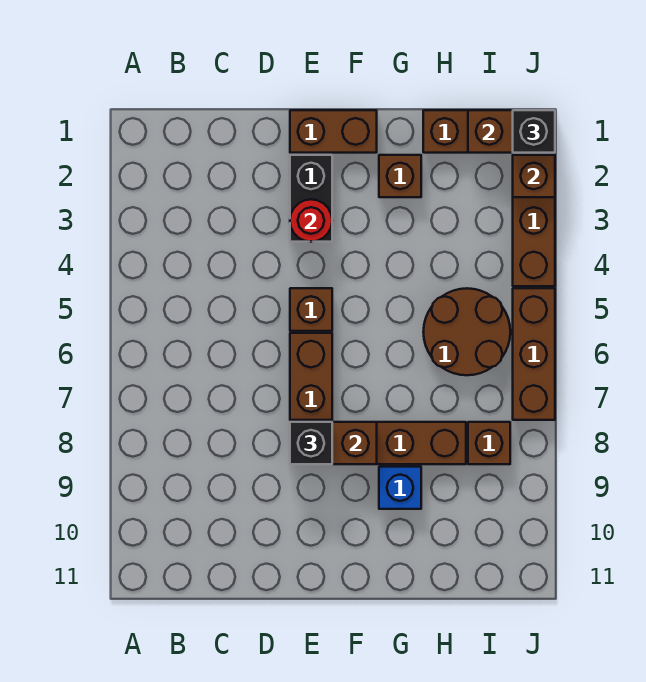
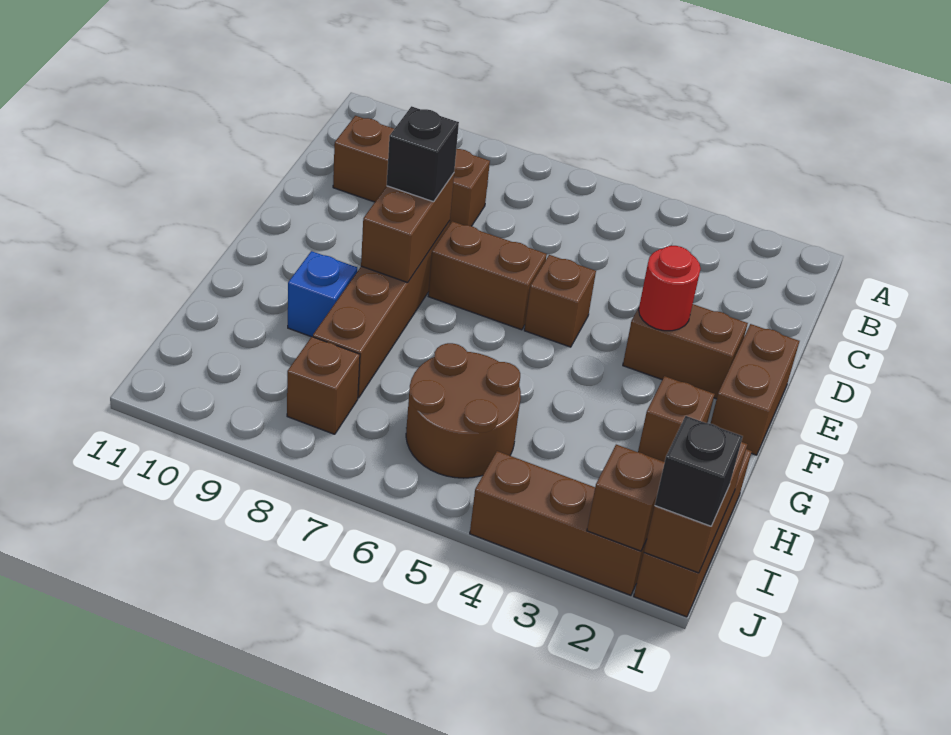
black brick E2:E3 level 1 -> brown brick E2:E3 level 1
brown brick J5:J7 level 1 -> brown brick C8:C10 level 1

